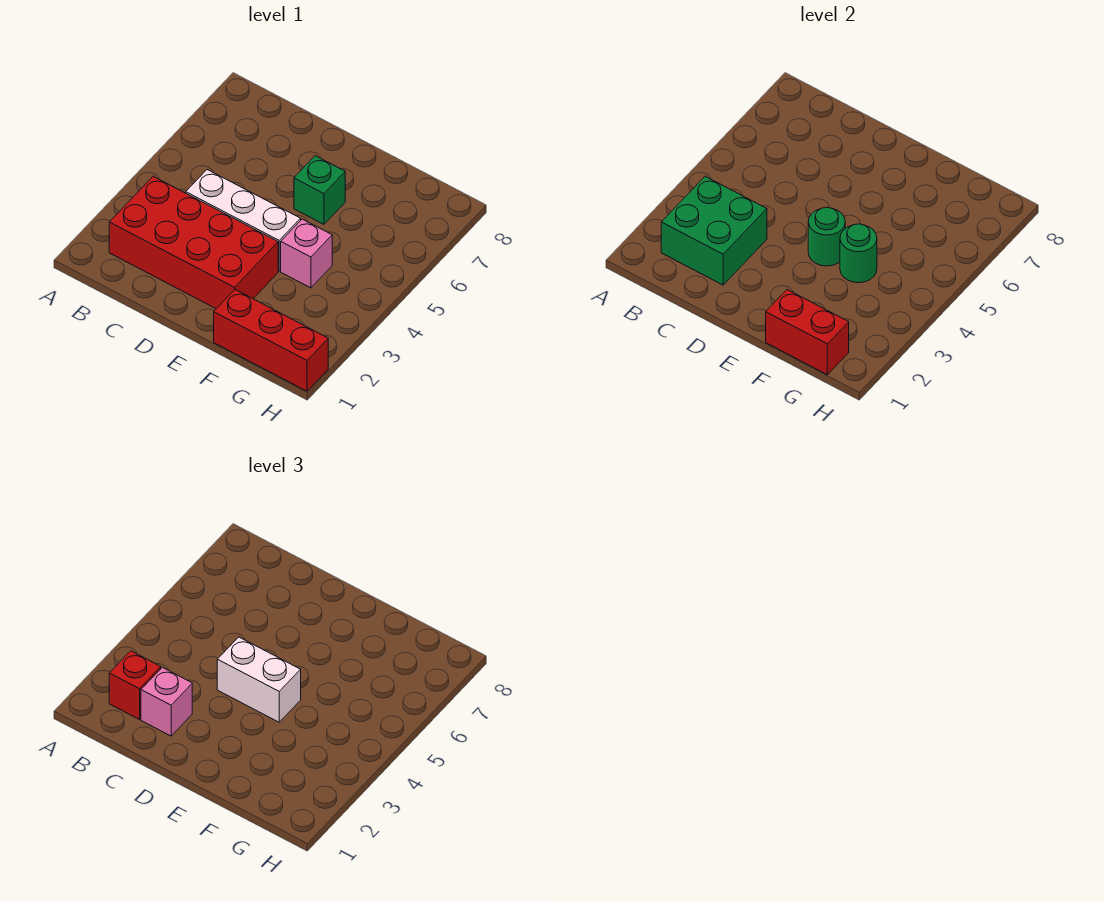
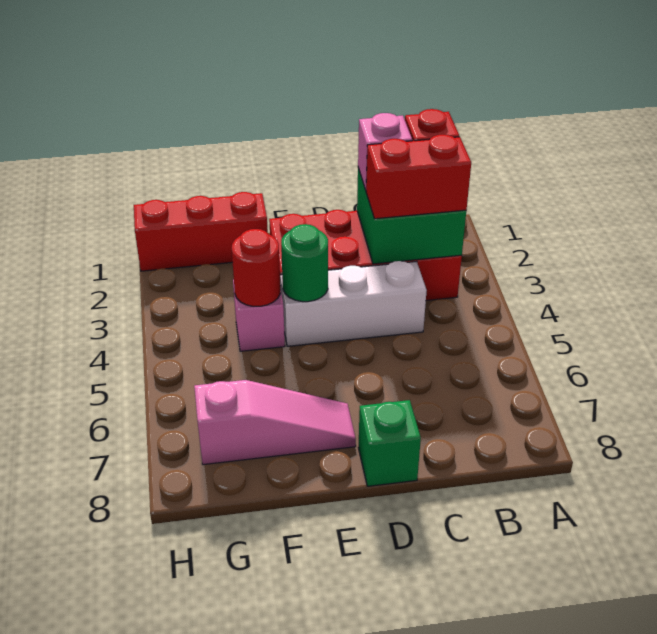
white brick D4:E4 level 3 -> none
green brick E6 level 1 -> green brick D8 level 1
none -> pink slope E7:G7 level 1 top G
red brick F1:G1 level 2 -> red brick B3:C3 level 3
green round brick F4 level 2 -> red round brick F4 level 2

